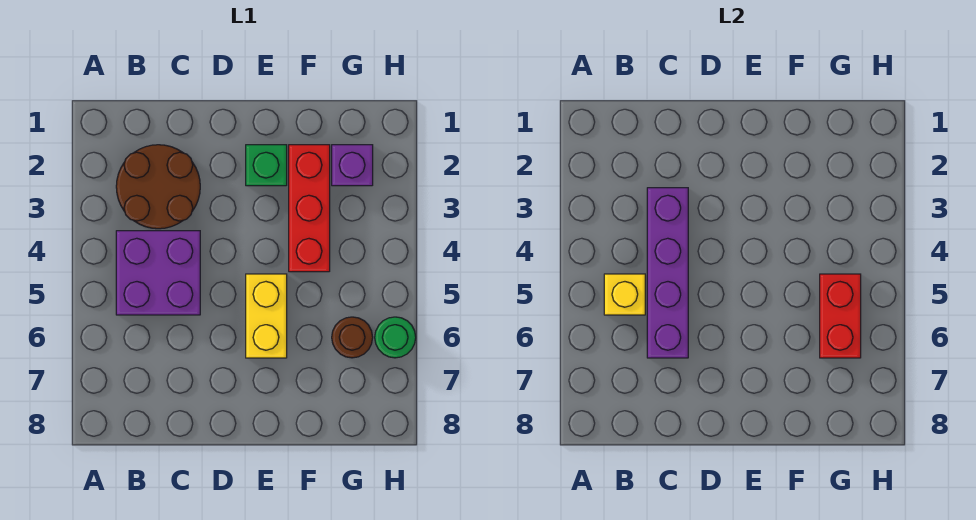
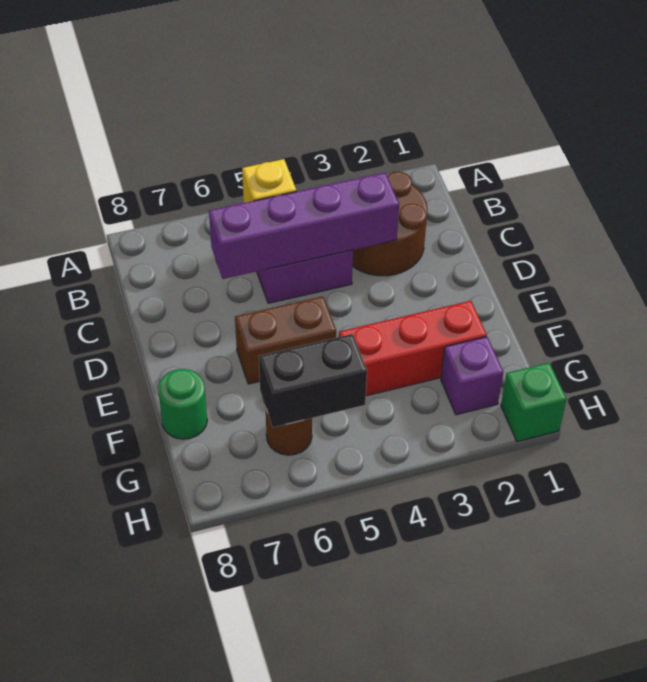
green brick E2 level 1 -> green brick H1 level 1
yellow brick E5:E6 level 1 -> brown brick E5:E6 level 1
red brick G5:G6 level 2 -> black brick G5:G6 level 2
green round brick H6 level 1 -> green round brick F8 level 1

